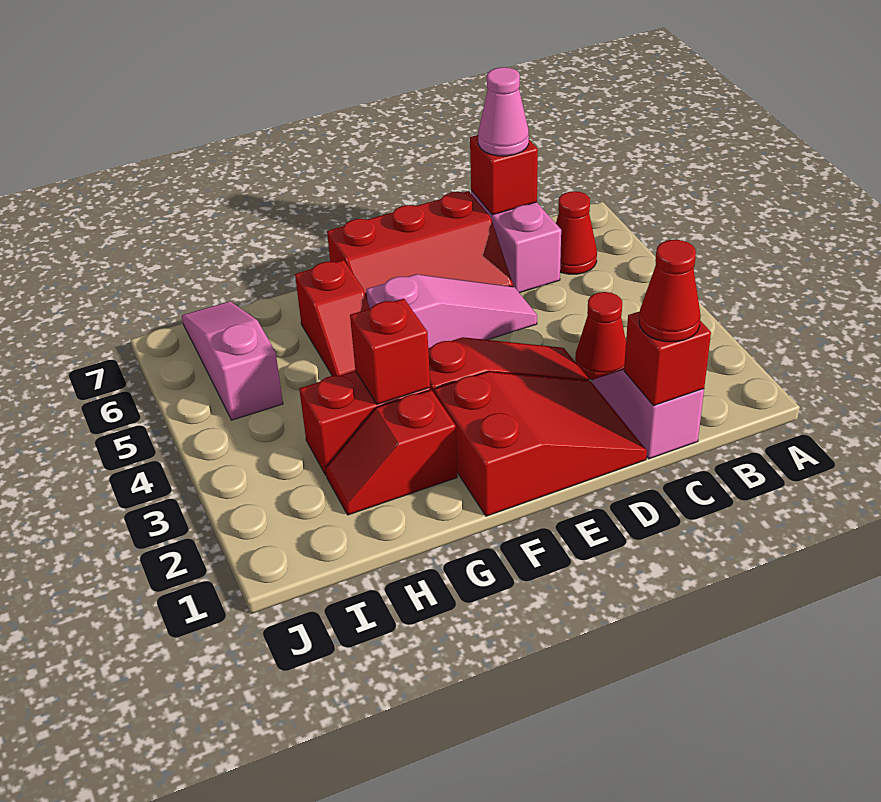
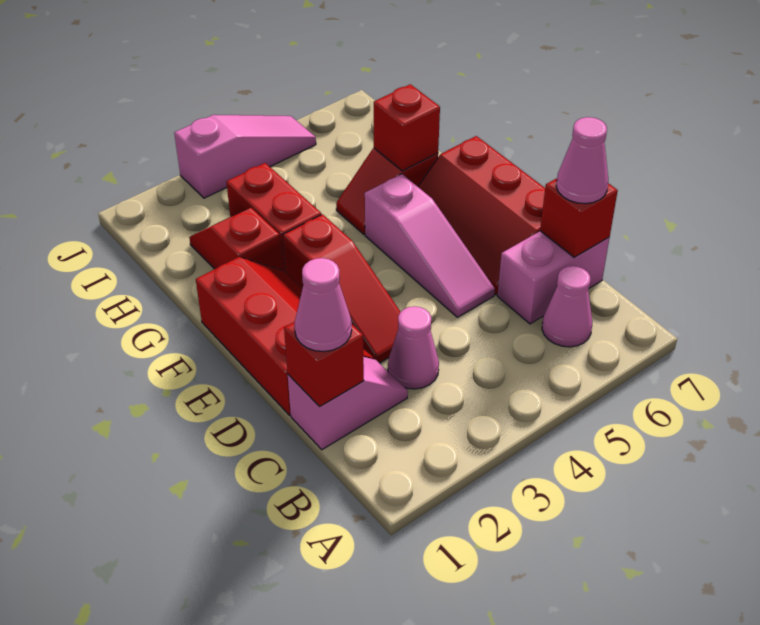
red cone B6 level 1 -> pink cone B6 level 1
red cone C1 level 3 -> pink cone C1 level 3
red cone C3 level 1 -> pink cone C3 level 1
red slope D1:F2 level 1 top F -> red slope D1:F2 level 1 top 1
red brick G3 level 2 -> red brick G6 level 2
pink slope I5:I7 level 1 top 5 -> pink slope J3:J5 level 1 top 3

